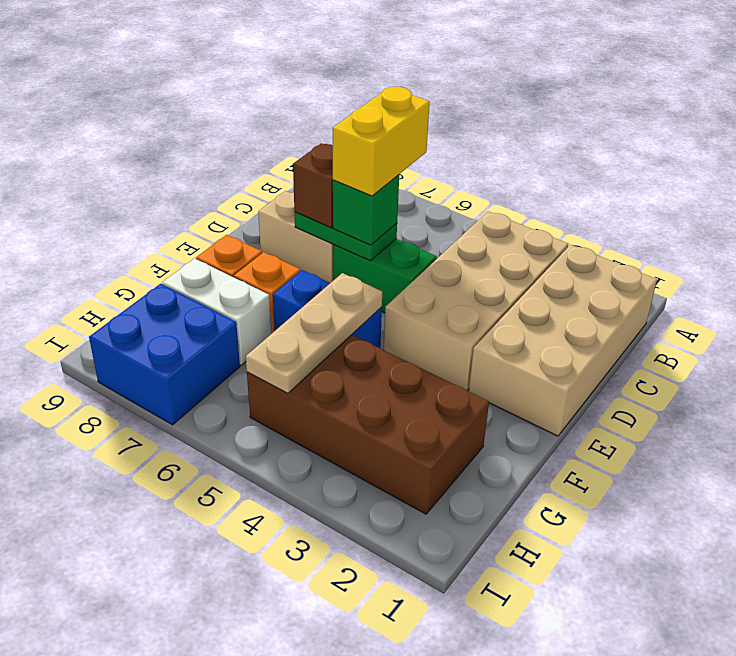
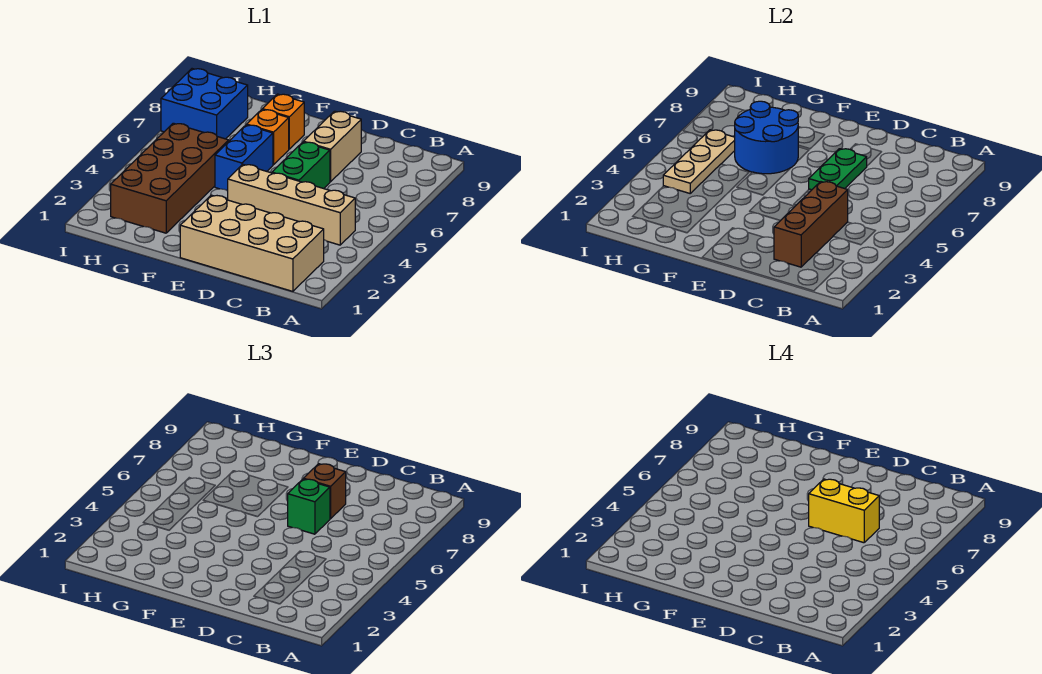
tan brick B3:E4 level 1 -> tan brick B4:E4 level 1
none -> brown brick C2:C4 level 2
tan plate F5:H5 level 2 -> tan plate H4:H6 level 2
none -> blue round brick F6:G7 level 2
white brick G7:G8 level 1 -> none

